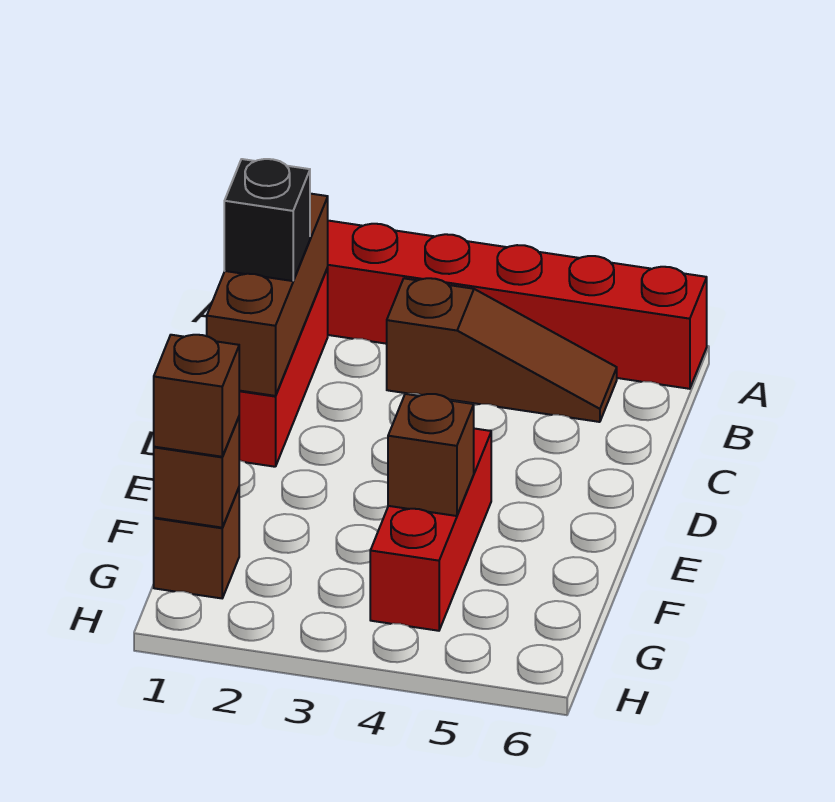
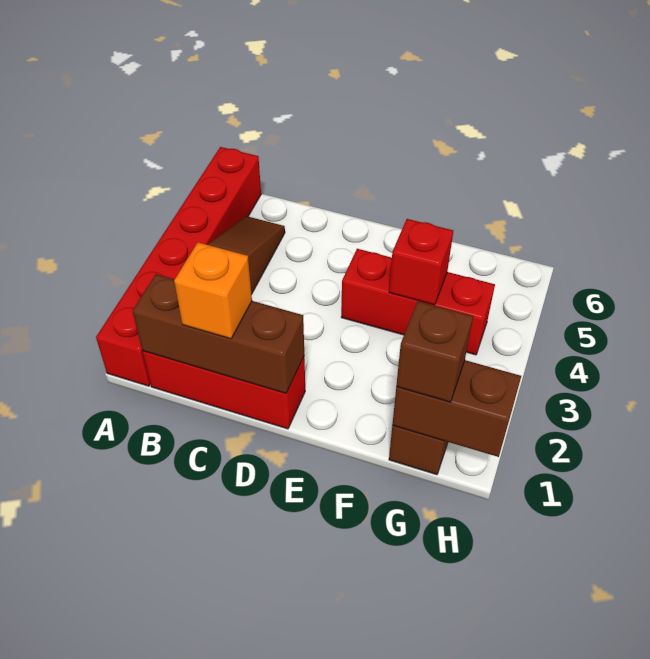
black brick C1 level 3 -> orange brick C1 level 3
brown brick F4 level 2 -> red brick F4 level 2
brown brick G1 level 2 -> brown brick G1:H1 level 2

